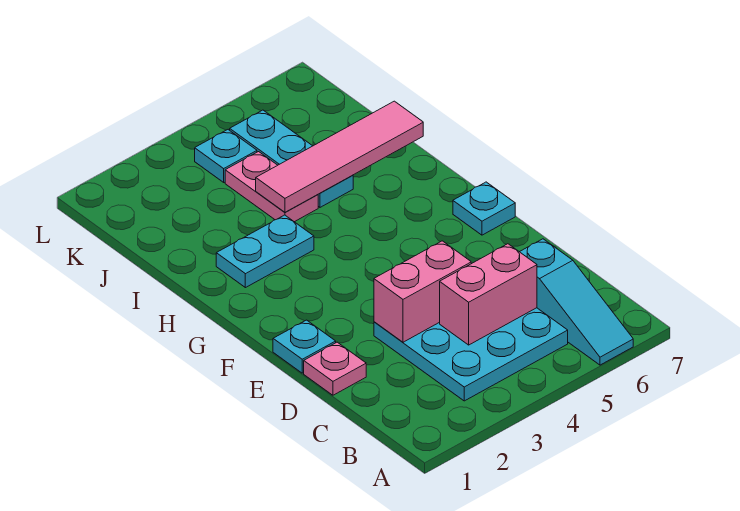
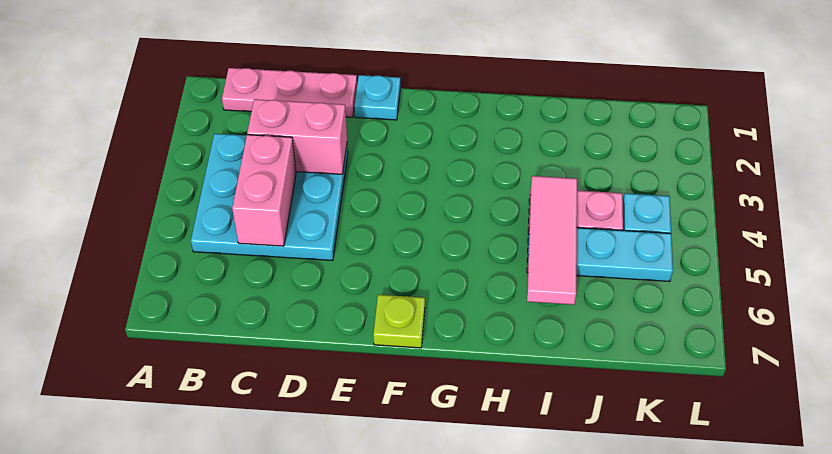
cyan slope A6:C6 level 1 top C -> none
pink plate D1 level 1 -> pink plate B1:D1 level 1
pink brick D3:D4 level 2 -> pink brick C3:D3 level 2
cyan plate F7 level 1 -> lime plate F7 level 1
cyan plate H2:H3 level 1 -> none
pink tile I4:I7 level 2 -> pink tile I4:I6 level 2

